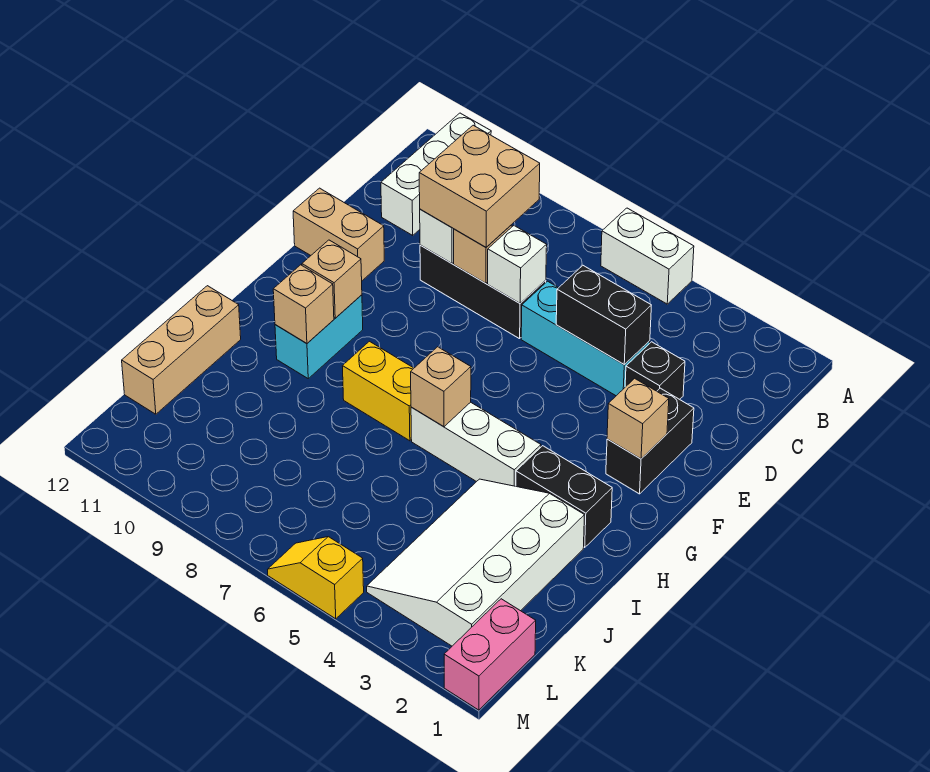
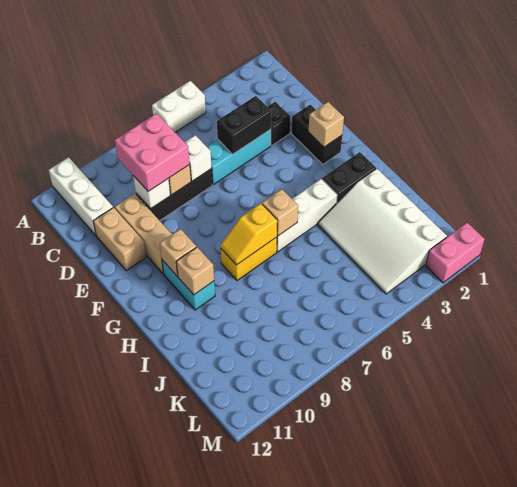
tan brick C8:D9 level 3 -> pink brick C8:D9 level 3
tan brick E11:E12 level 1 -> tan brick D11:E11 level 1
tan brick I12:K12 level 1 -> tan brick D10:F10 level 1
pink brick L1:M1 level 1 -> pink brick M1:M2 level 1
yellow slope M5:M6 level 1 top 5 -> yellow slope H7:H8 level 2 top 7

